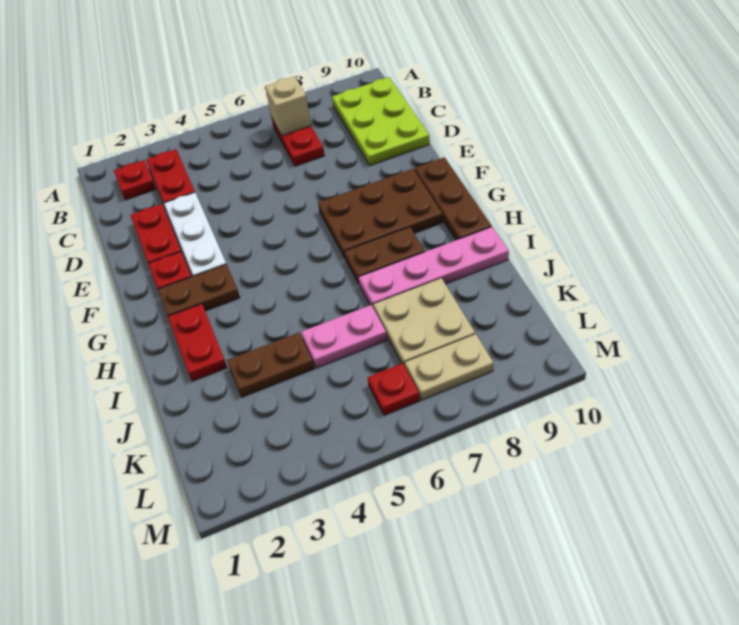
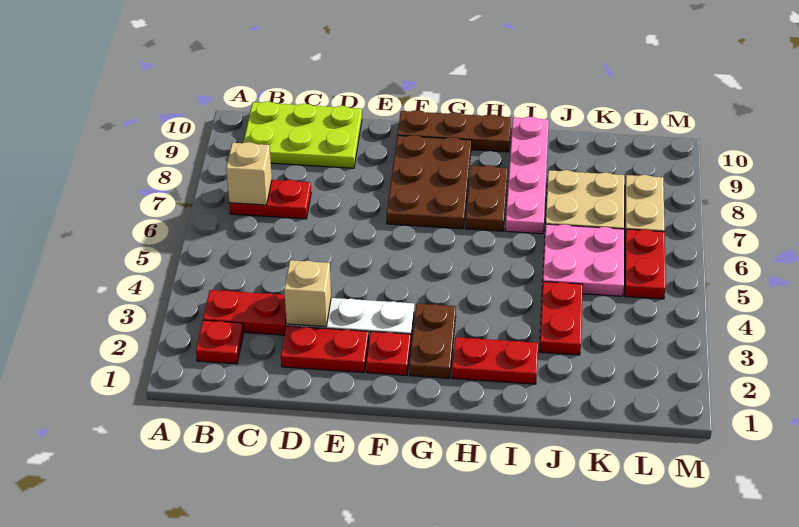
none -> tan brick D3 level 2
brown plate J3:J4 level 1 -> red plate J3:J4 level 1
pink plate J5:J6 level 1 -> pink plate J5:K6 level 1
red plate L6 level 1 -> red plate L5:L6 level 1

